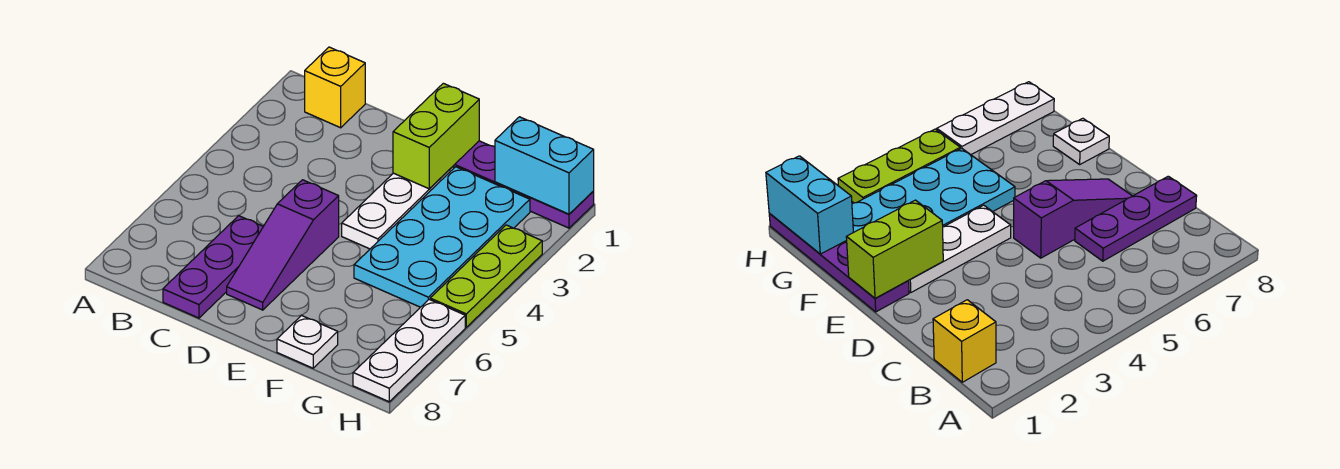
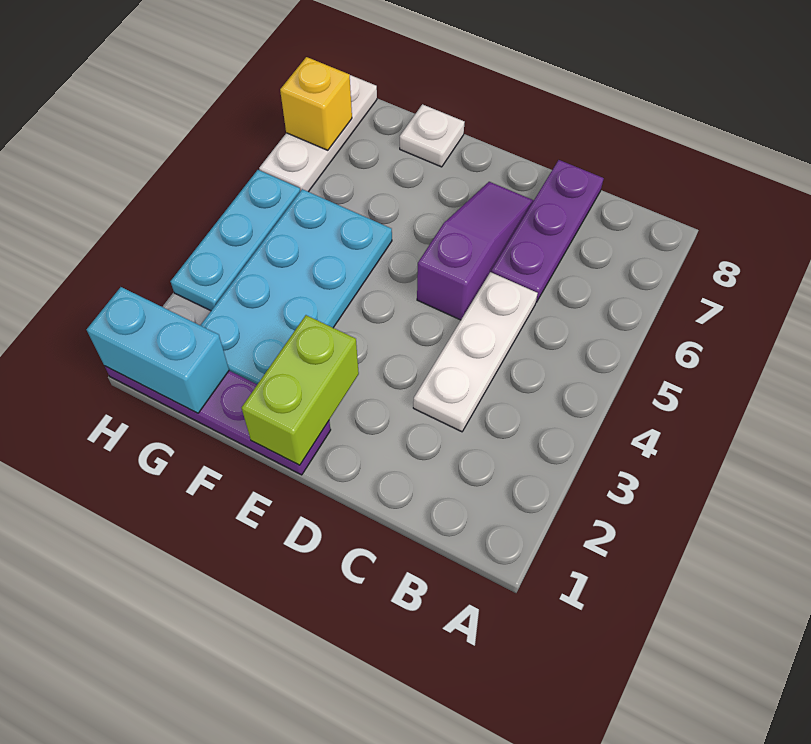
yellow brick B1 level 1 -> yellow brick H7 level 2
white plate E2:E4 level 1 -> white plate C3:C5 level 1
lime plate H3:H5 level 1 -> cyan plate H3:H5 level 1

